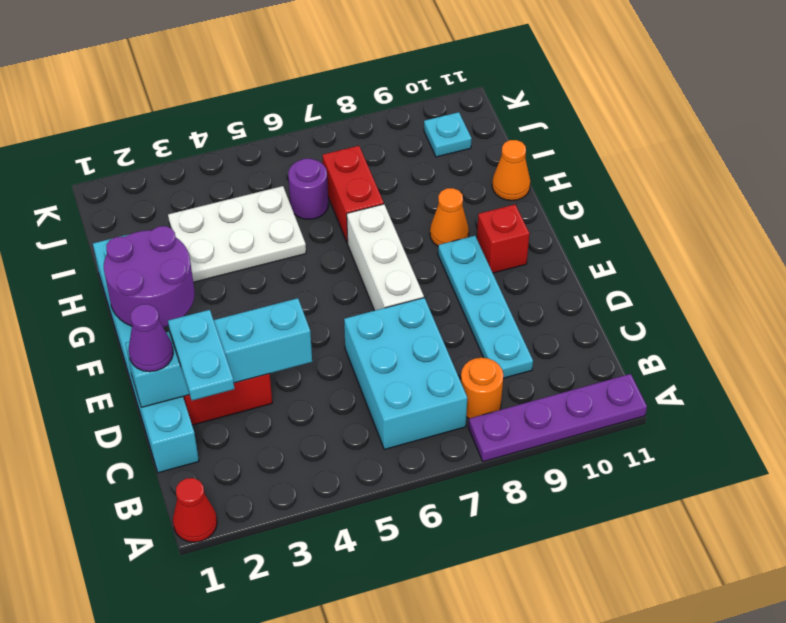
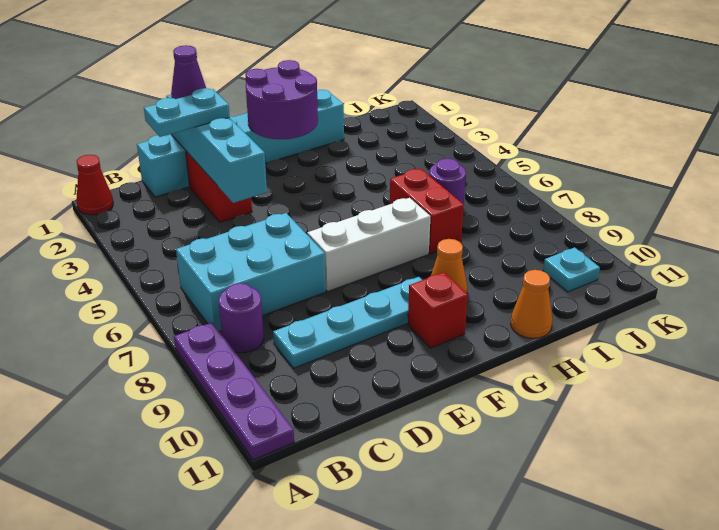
orange round brick B8 level 1 -> purple round brick B8 level 1
white plate H3:I5 level 1 -> none
red brick H7:I7 level 1 -> red brick H6:H7 level 1

